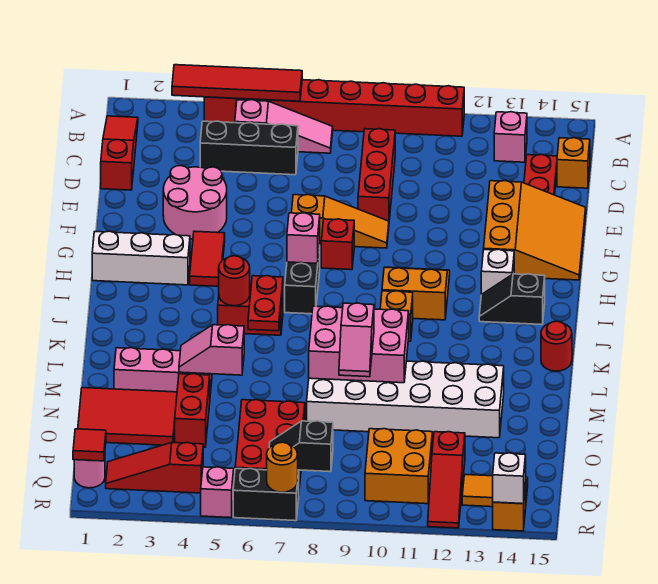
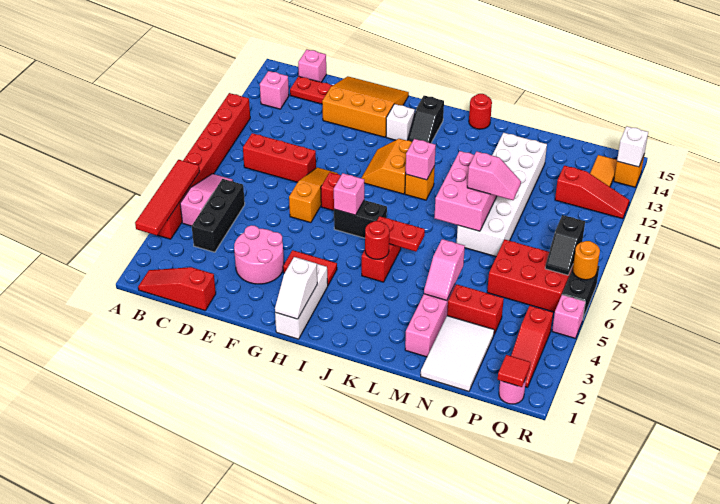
orange brick C15 level 1 -> pink brick C15 level 1
none -> white slope H1:H2 level 2 top 2
none -> pink brick J10 level 2
red tile N1:O3 level 1 -> white tile N1:O3 level 1
orange brick P10:Q11 level 1 -> none

